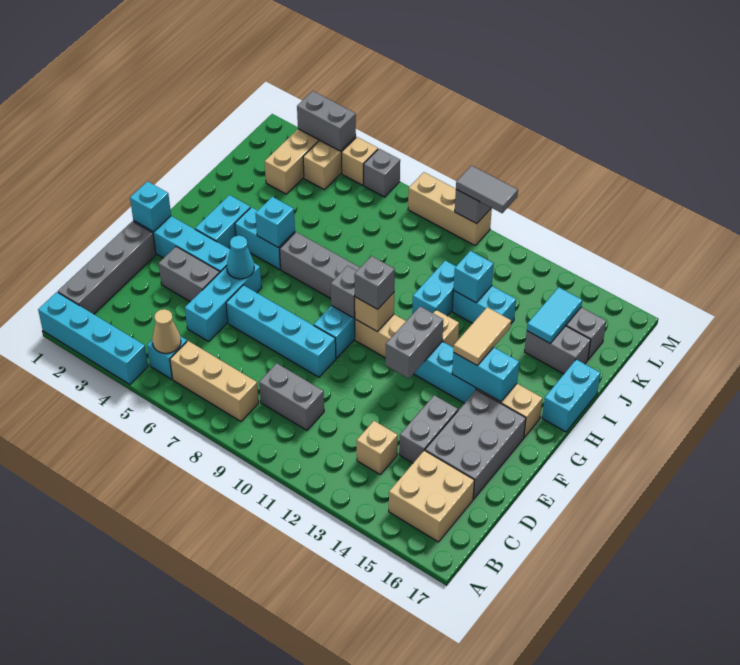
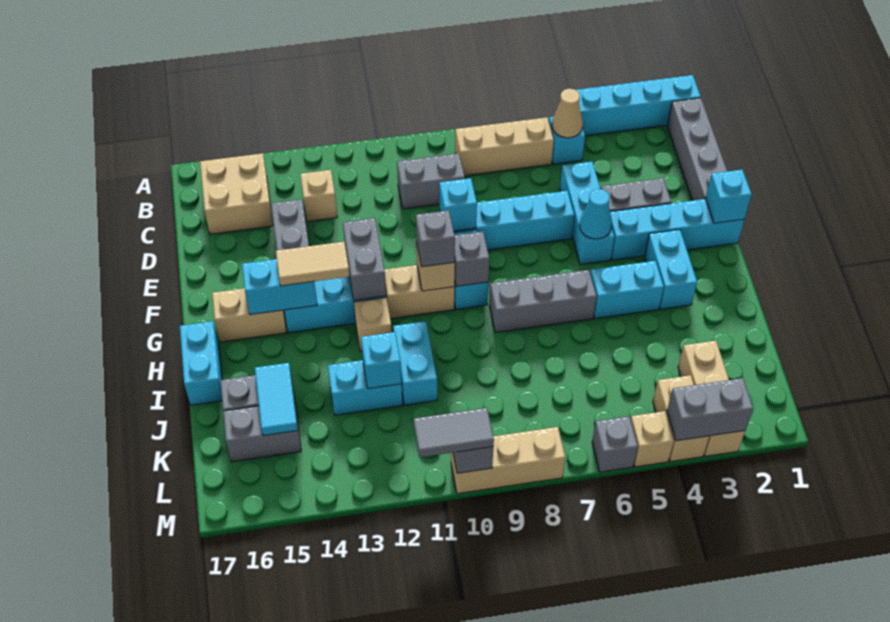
grey brick D15:F16 level 1 -> none
tan tile G14:H14 level 3 -> tan tile G13:G14 level 3
cyan brick H5 level 2 -> cyan brick E9 level 2

